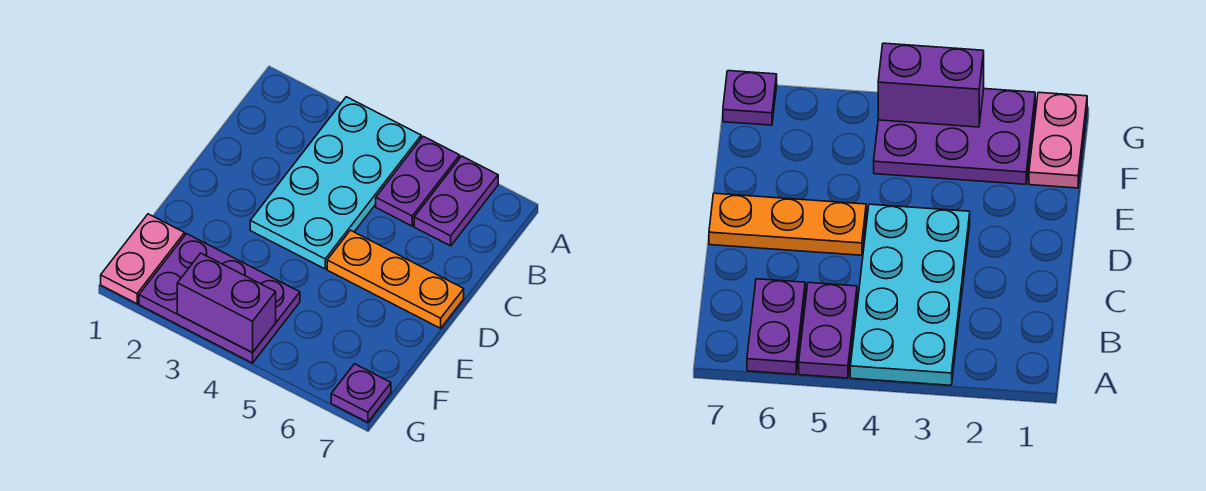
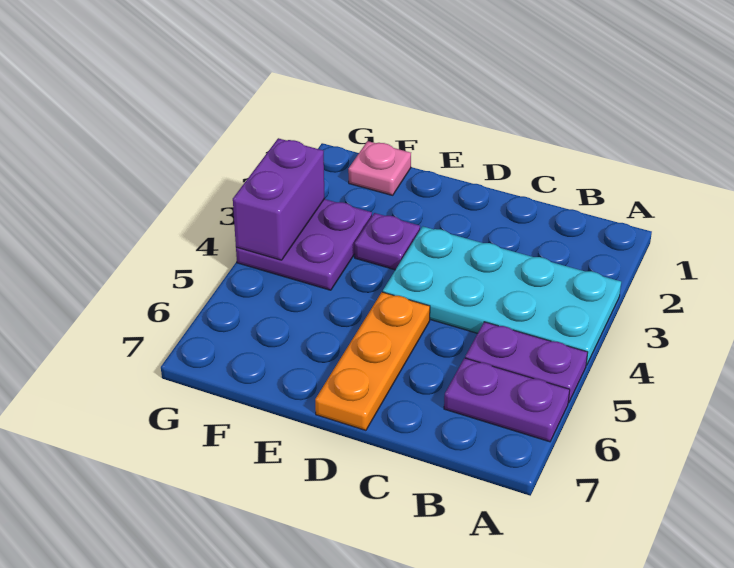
pink plate F1:G1 level 1 -> pink plate F1 level 1
purple plate F2:G4 level 1 -> purple plate F3:G4 level 1
purple plate G7 level 1 -> purple plate E3 level 1

